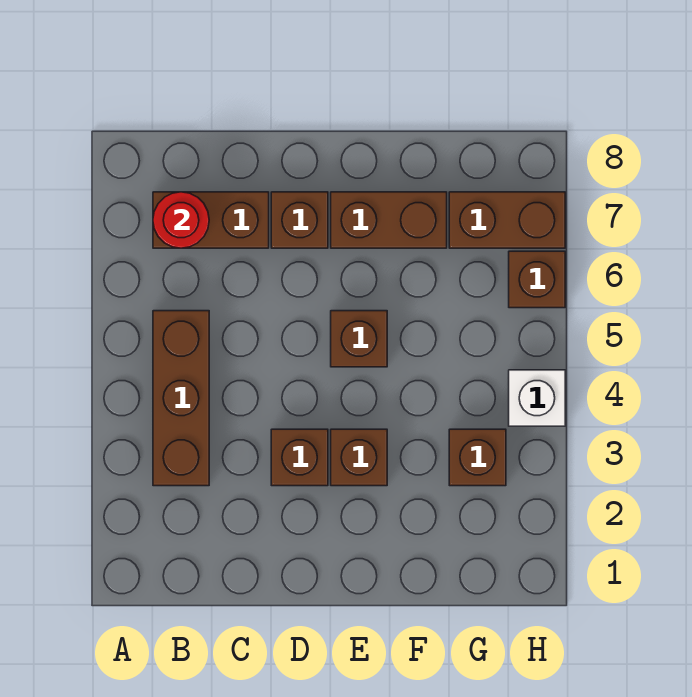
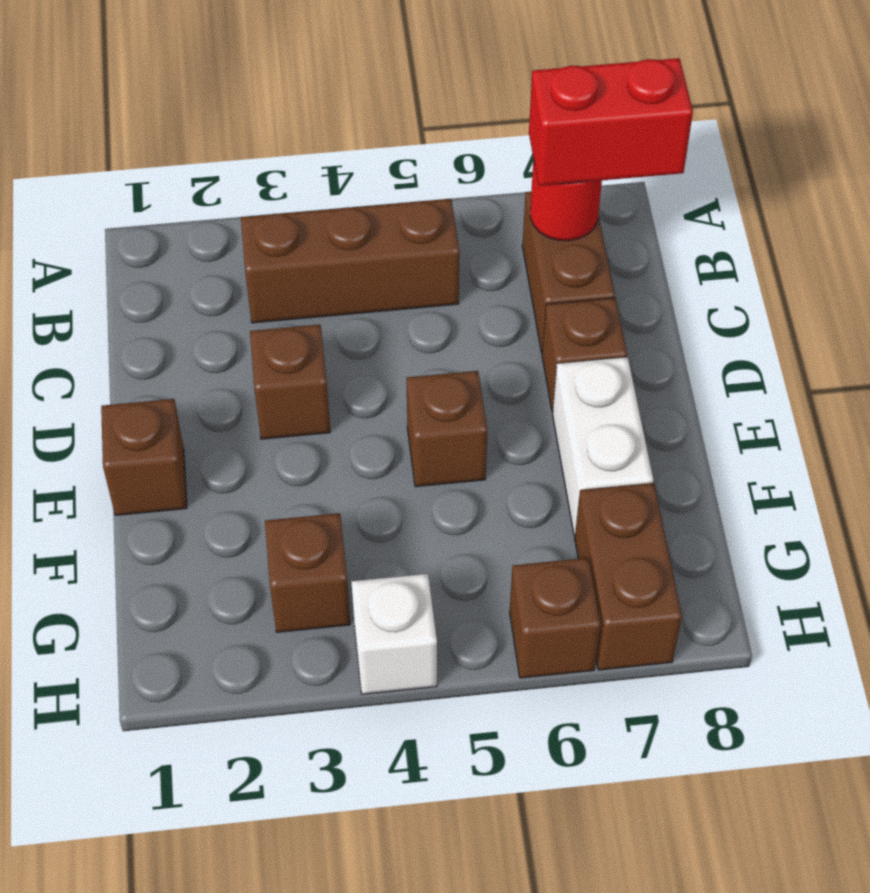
none -> red brick B7:B8 level 3
brown brick E3 level 1 -> brown brick E1 level 1
brown brick E7:F7 level 1 -> white brick E7:F7 level 1

